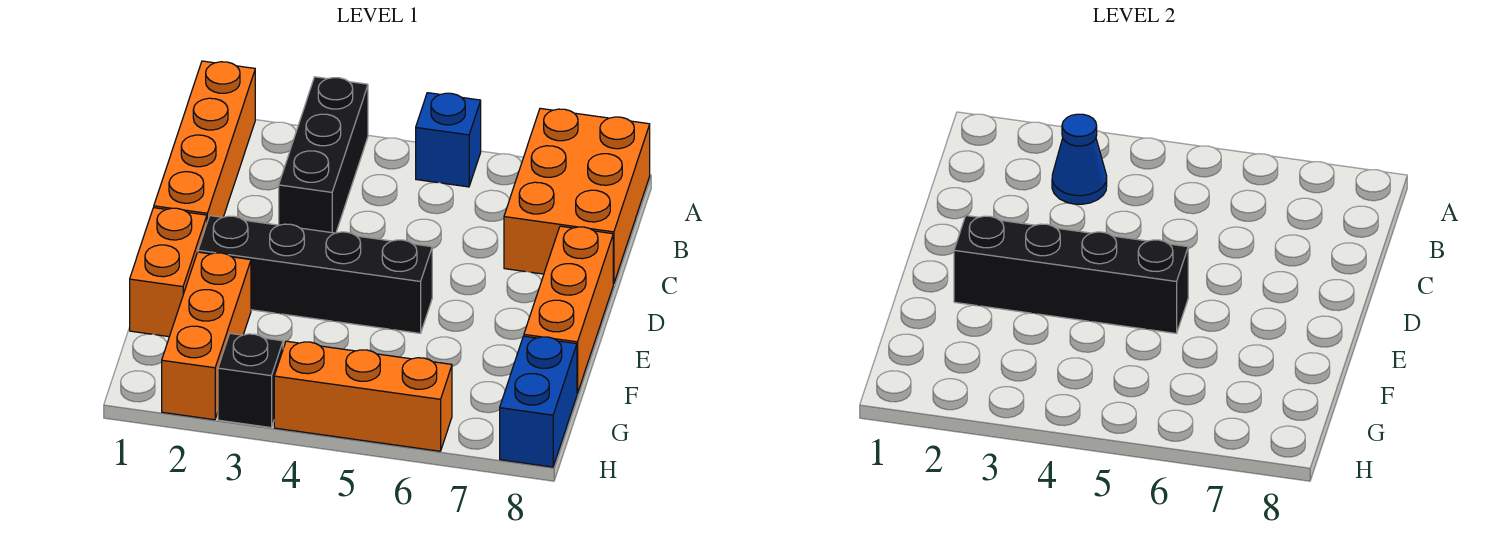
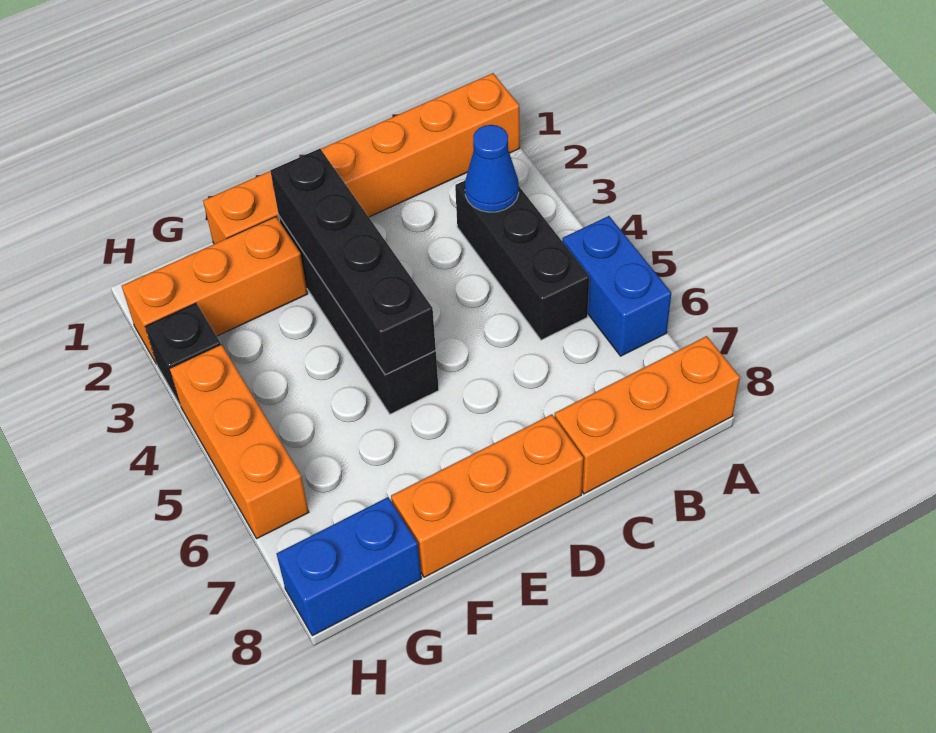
black brick A3:C3 level 1 -> black brick B3:B5 level 1
blue brick A5 level 1 -> blue brick A5:A6 level 1
orange brick A7:C8 level 1 -> orange brick A8:C8 level 1

